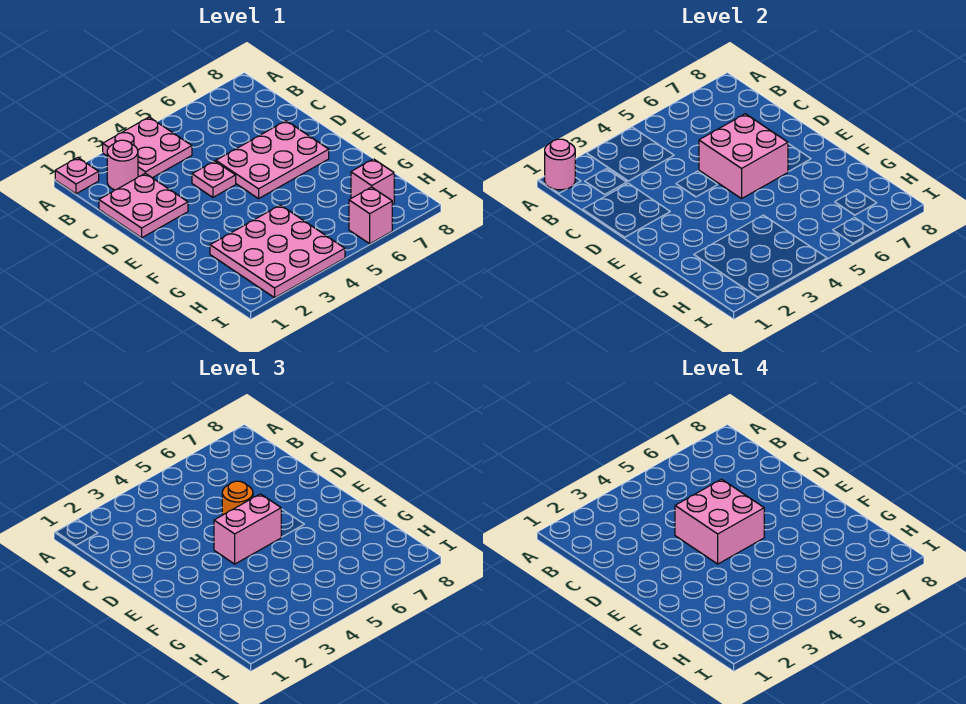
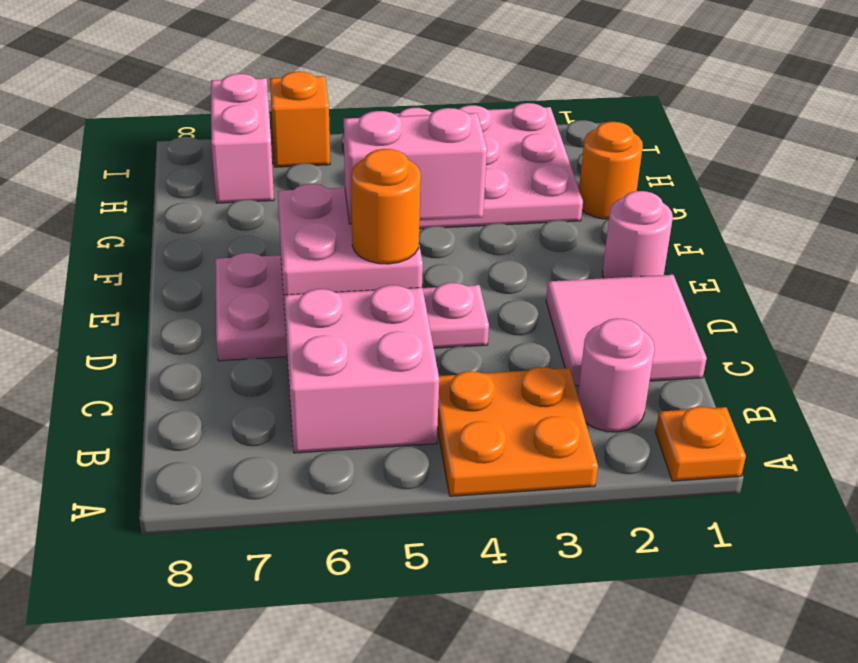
pink plate A1 level 1 -> orange plate A1 level 1
pink round brick A1 level 2 -> pink round brick E1 level 1
pink plate A3:B4 level 1 -> orange plate A3:B4 level 1
pink plate C1:D2 level 1 -> pink tile C1:D2 level 1
pink brick D4:E5 level 4 -> pink brick B5:C6 level 1
none -> orange round brick G1 level 1
pink brick H7 level 1 -> pink brick H7:I7 level 1
pink brick I6 level 1 -> orange brick I6 level 1

